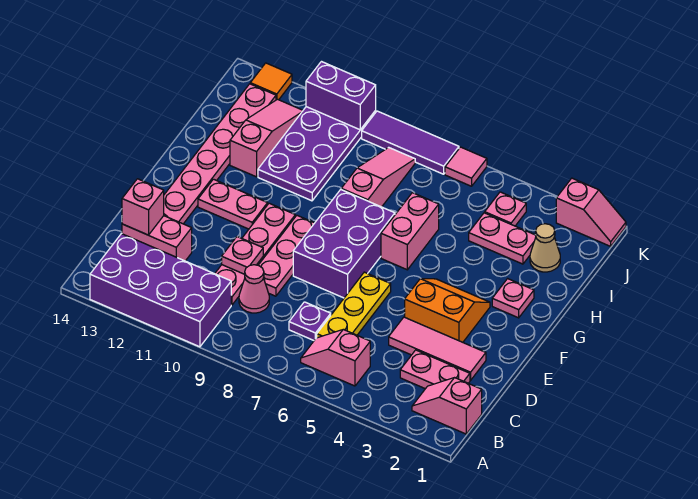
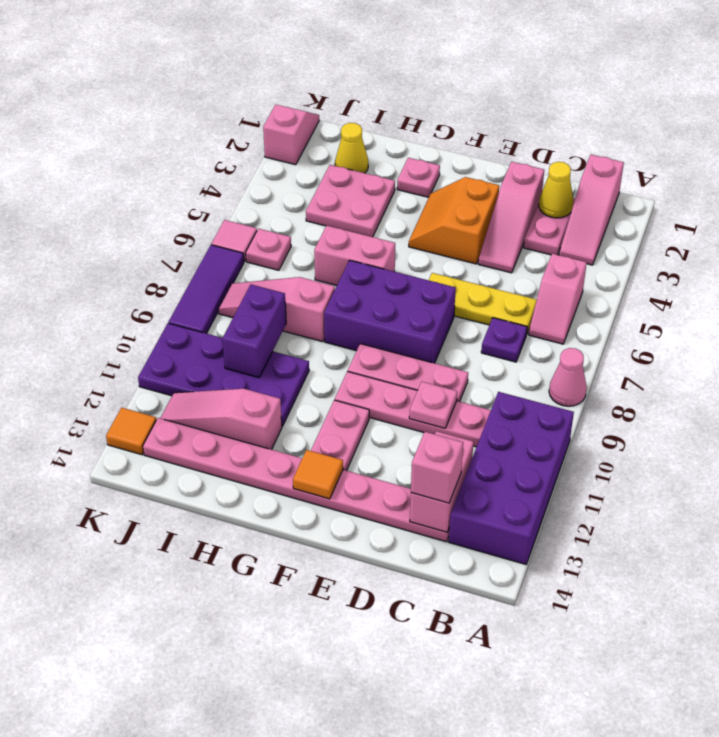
pink slope B1:B2 level 1 top 1 -> pink slope B1:B3 level 1 top 1
none -> yellow cone C2 level 2
pink cone C9 level 1 -> pink cone A8 level 1
pink tile D2:D4 level 1 -> pink slope D2:D4 level 1 top 2
none -> orange tile F13 level 2
tan cone I2 level 1 -> yellow cone I2 level 1
pink plate I3:I4 level 1 -> pink plate H3:I4 level 1
pink plate J4 level 1 -> pink plate J6 level 1
purple brick K10:K11 level 2 -> purple brick I9:I10 level 2

